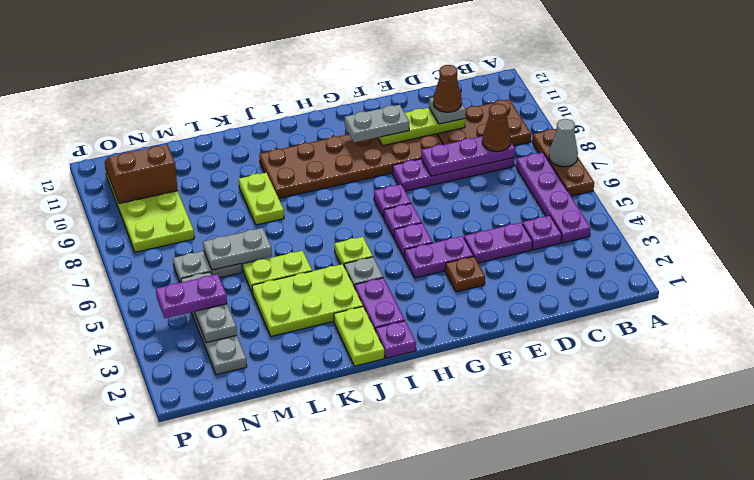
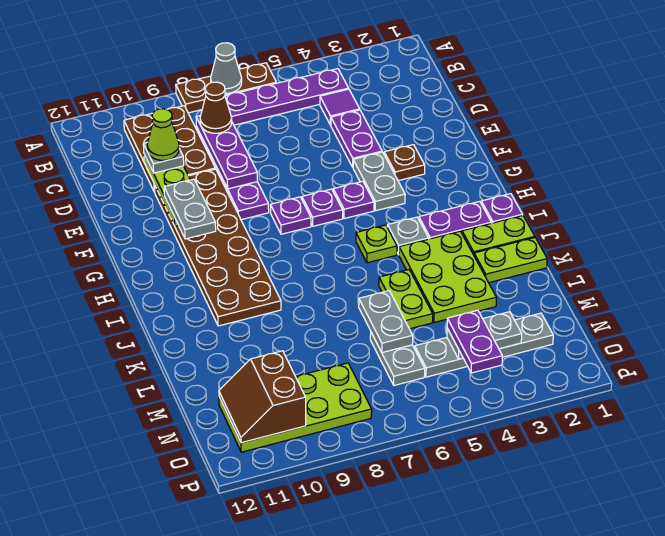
purple plate C4 level 1 -> purple tile C4 level 1
brown cone D10 level 4 -> lime cone D10 level 4
purple plate F4:G4 level 1 -> grey plate F4:G4 level 1
lime plate K8:K9 level 1 -> lime plate K1:K2 level 1

